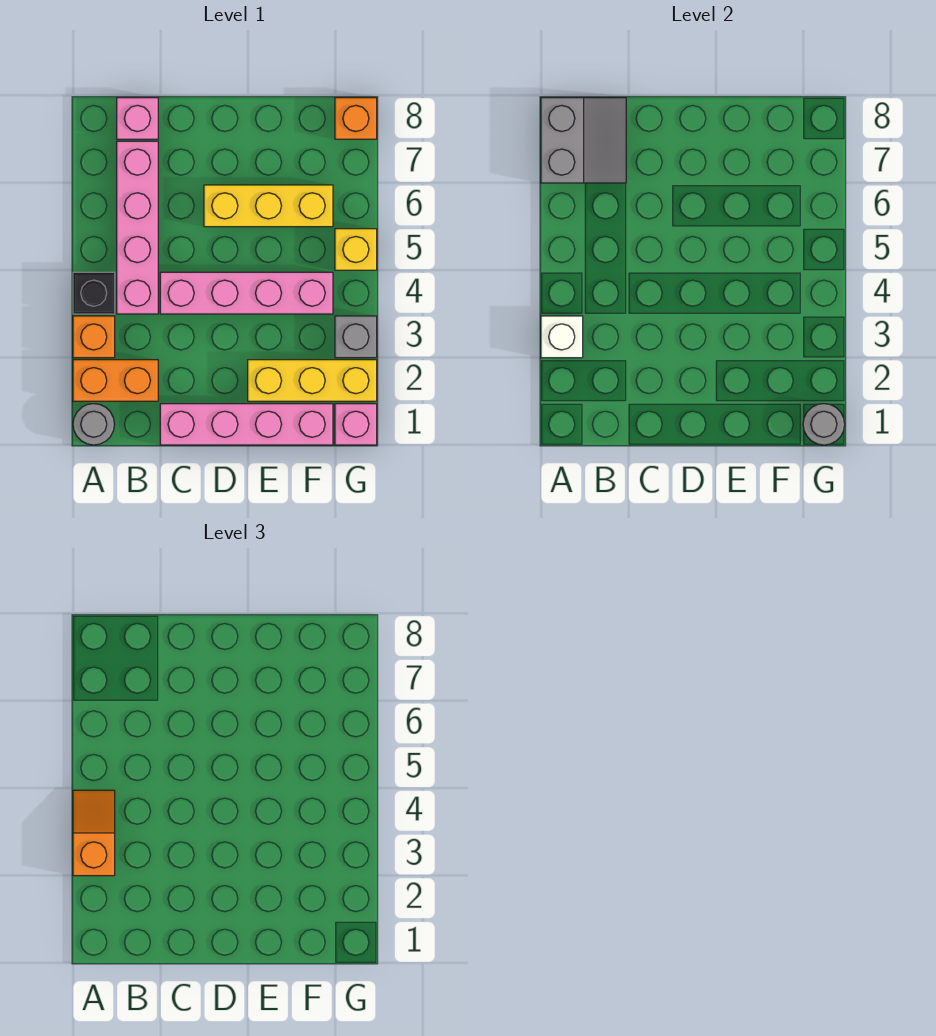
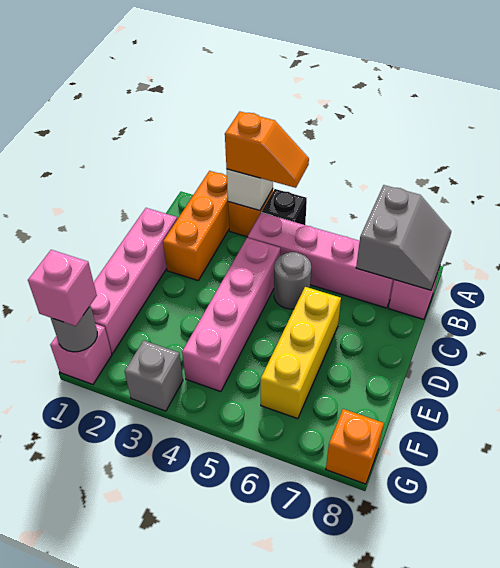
grey round brick A1 level 1 -> grey round brick C5 level 1
orange brick A2:B2 level 1 -> orange brick A2:C2 level 1
grey slope A7:B8 level 2 top A -> grey slope A7:B8 level 2 top 7
yellow brick E2:G2 level 1 -> none
none -> pink brick G1 level 3
yellow brick G5 level 1 -> none

